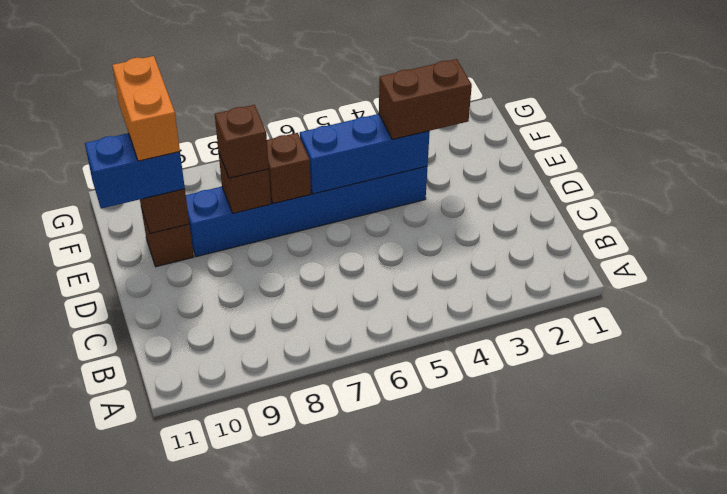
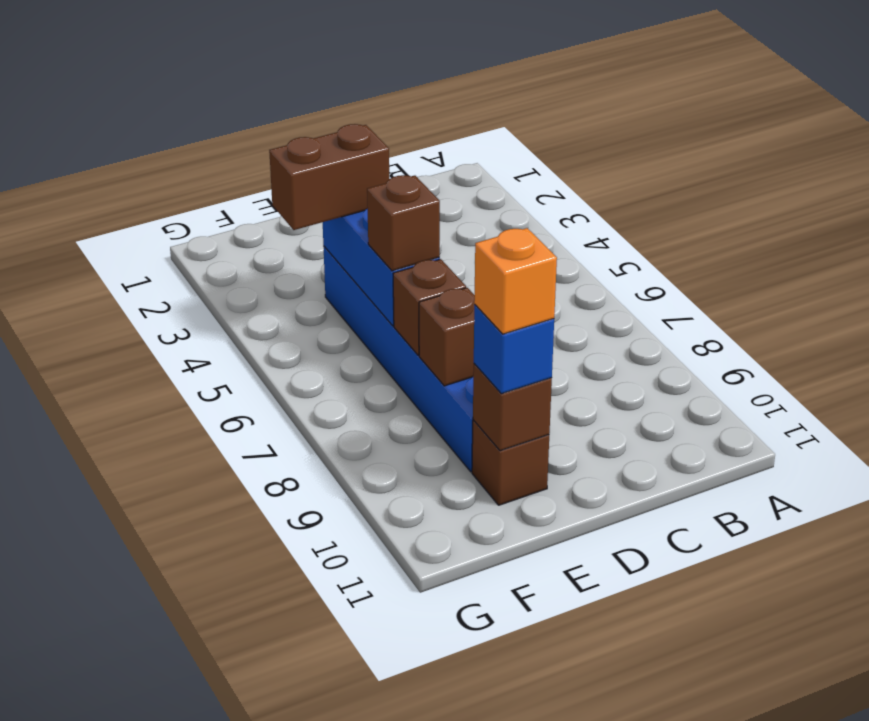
brown brick E3:E4 level 3 -> brown brick E4:F4 level 3
brown brick E8 level 3 -> brown brick E6 level 3
blue brick E10:E11 level 3 -> blue brick E10 level 3
orange brick E10:F10 level 4 -> orange brick E10 level 4

